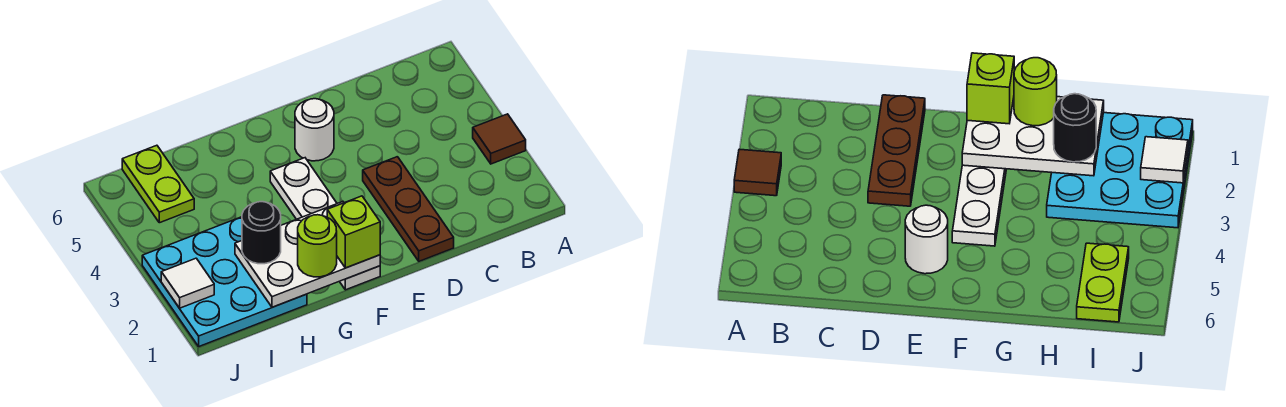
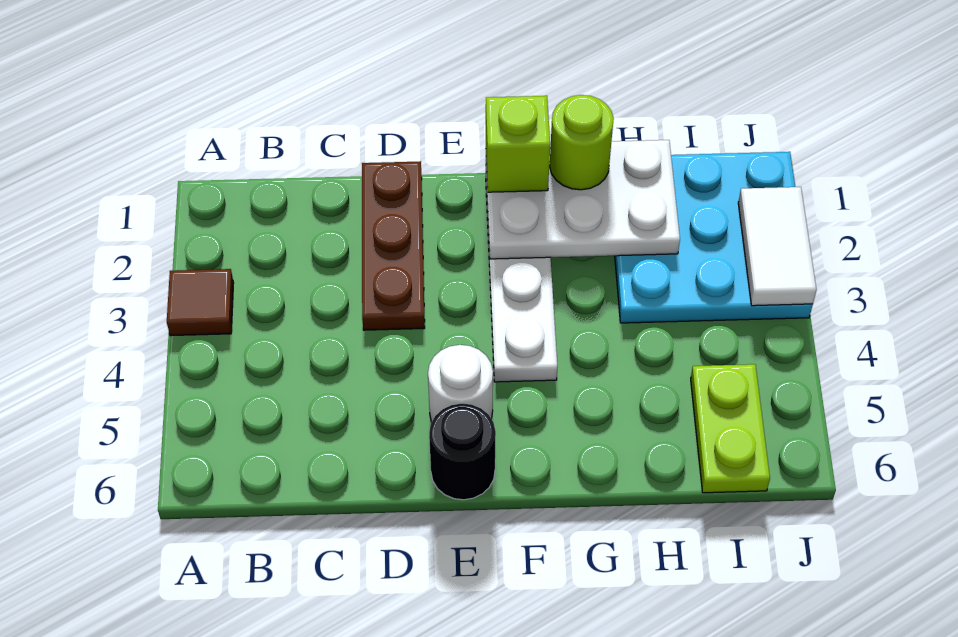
black round brick H2 level 3 -> black round brick E6 level 1
white tile J2 level 2 -> white tile J2:J3 level 2

